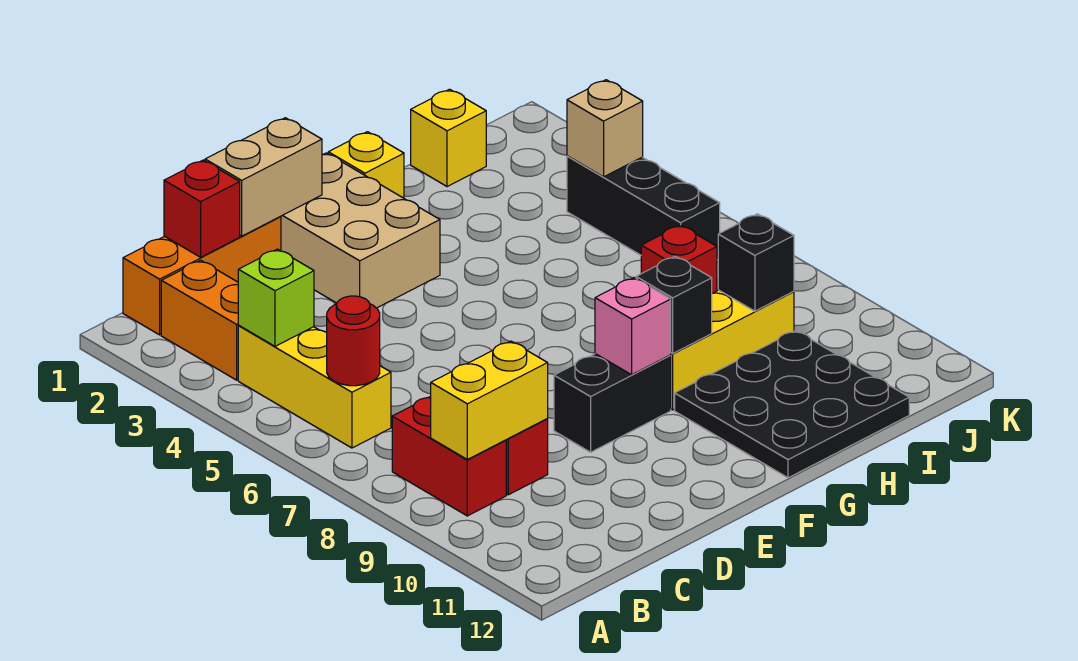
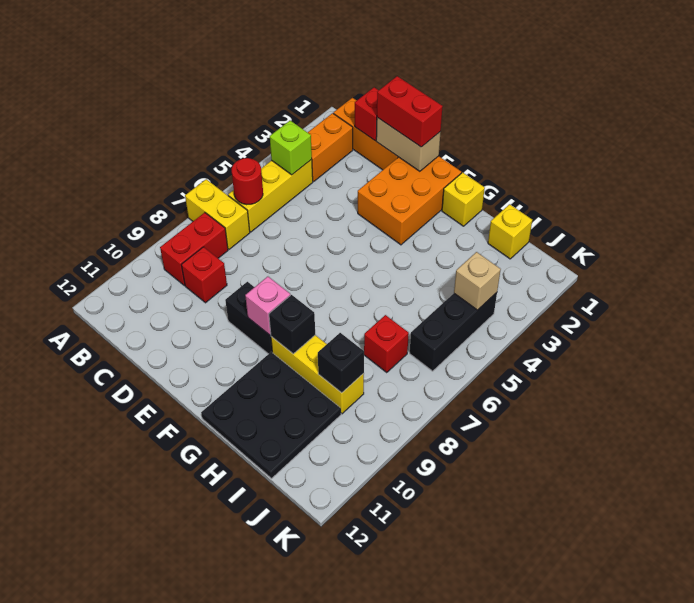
yellow brick B9:C9 level 2 -> yellow brick A7:B7 level 1
none -> red brick D1:E1 level 3
tan brick E1:F3 level 1 -> orange brick E1:F3 level 1

